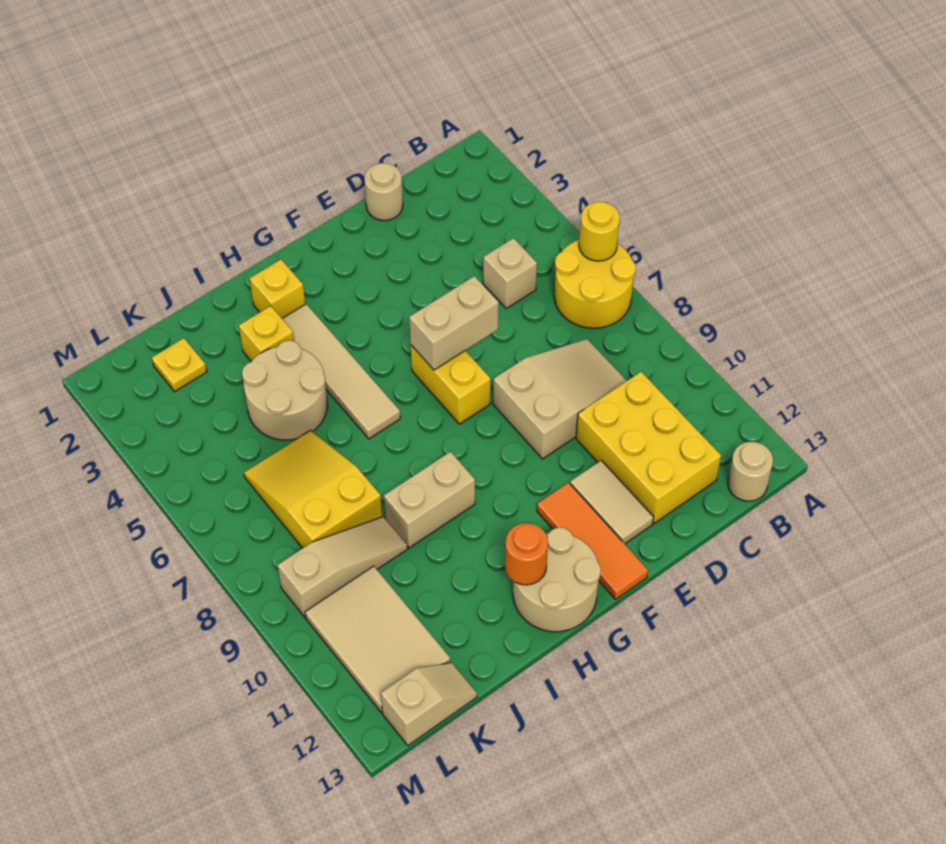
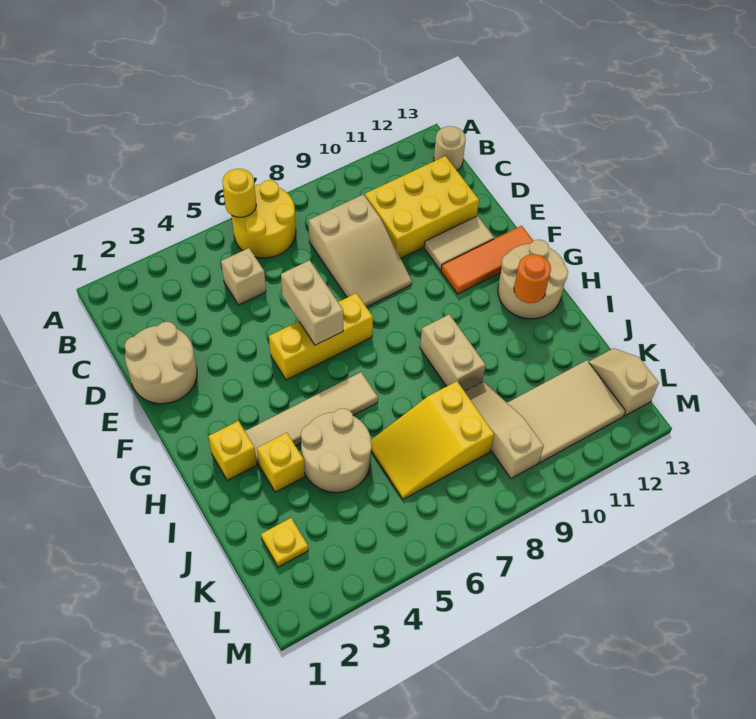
tan slope C8:E9 level 1 top E -> tan slope C8:E9 level 1 top C
tan round brick D1 level 1 -> tan round brick D1:E2 level 1
yellow brick F6:F7 level 1 -> yellow brick F5:F7 level 1

